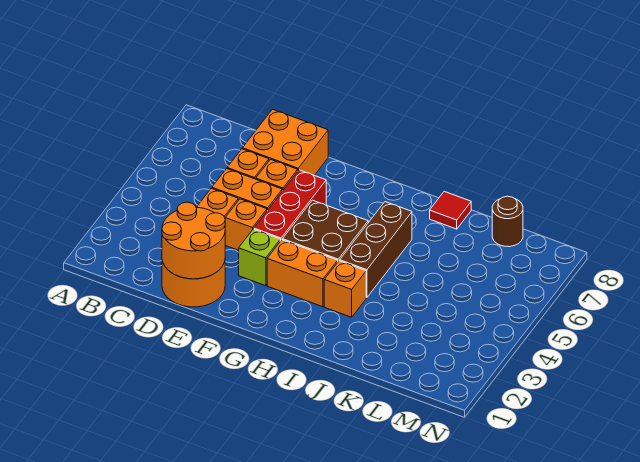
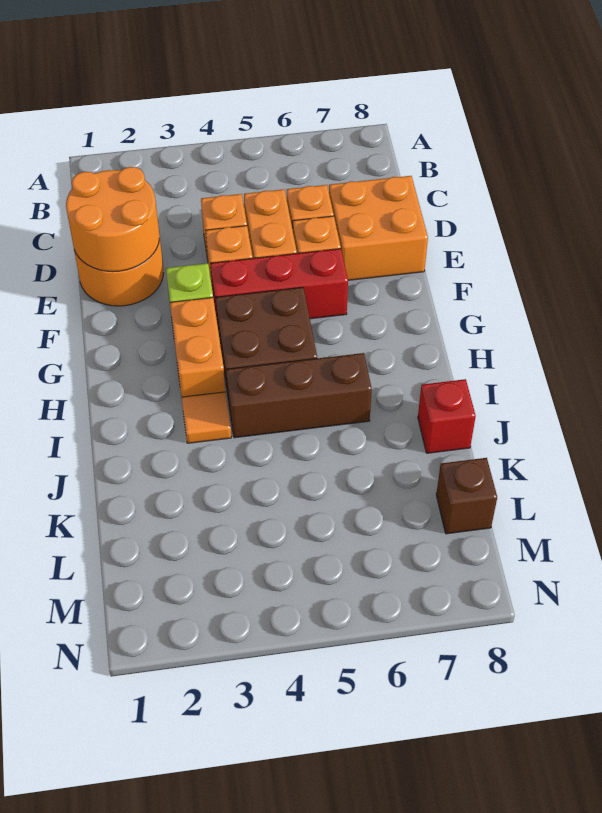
orange brick I3 level 1 -> orange tile I3 level 1
red tile J8 level 1 -> red brick J8 level 1
brown round brick L8 level 1 -> brown brick L8 level 1

